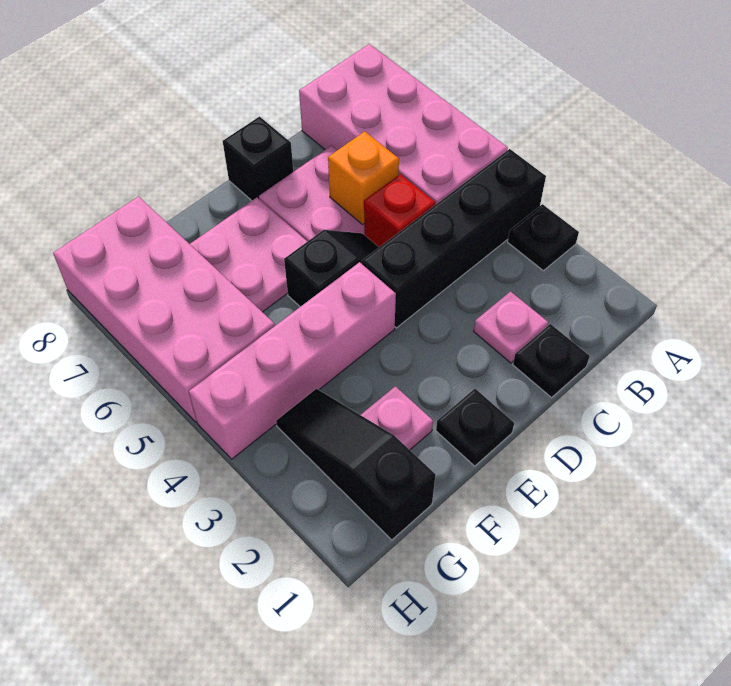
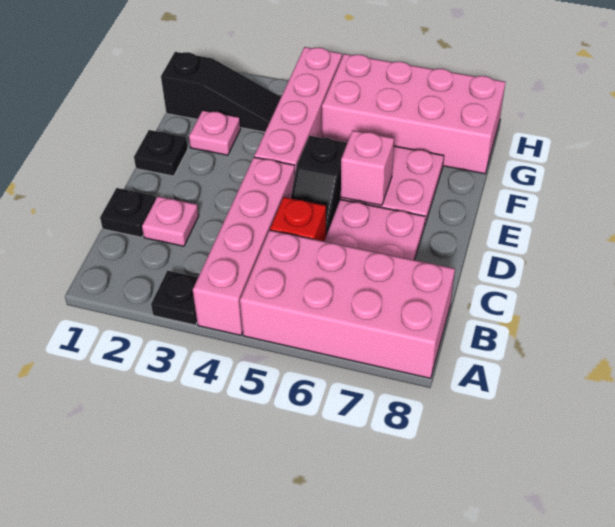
black brick A4:D4 level 1 -> pink brick A4:D4 level 1
orange brick C6 level 2 -> none
black brick D8 level 1 -> none
none -> pink brick E6 level 2

